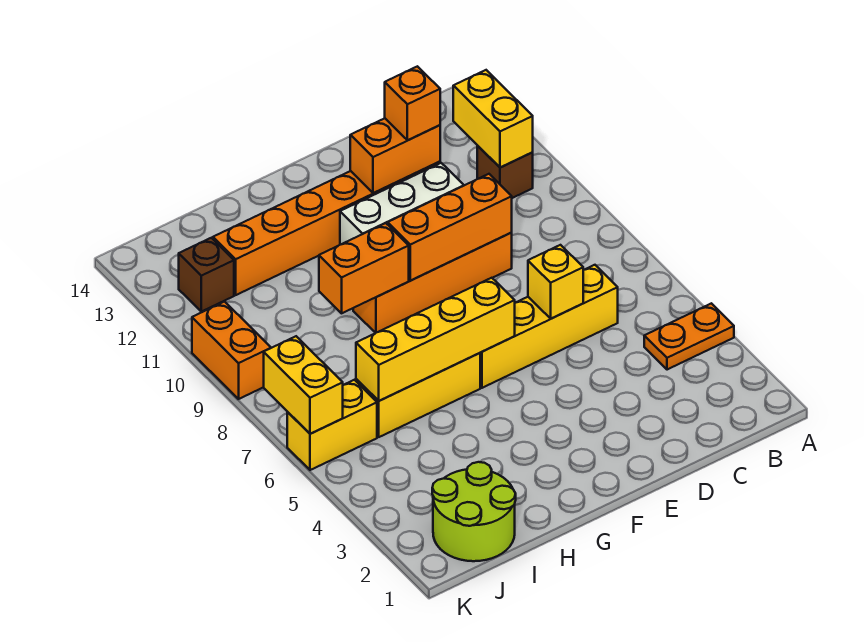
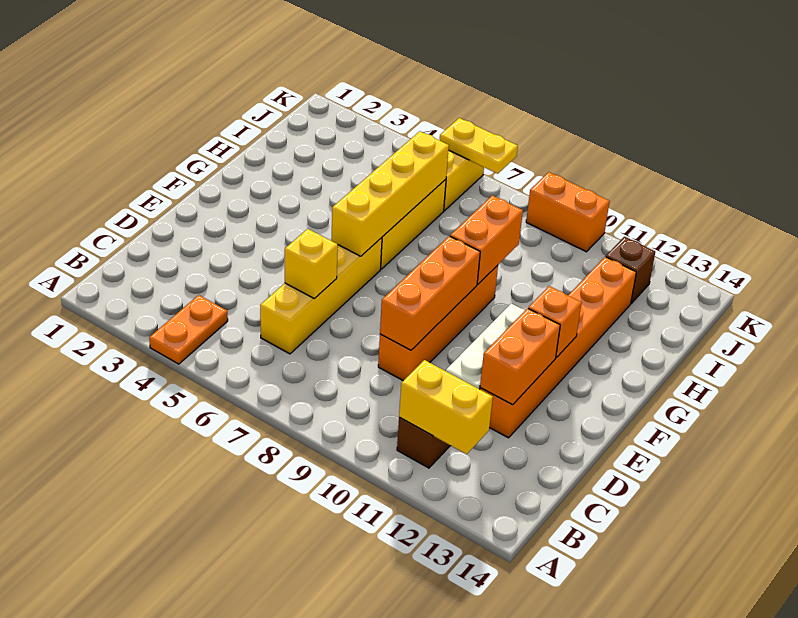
orange brick D12 level 3 -> orange brick F12 level 2
lime round brick I1:J2 level 1 -> none
yellow brick K6:K7 level 2 -> yellow plate K6:K7 level 2

